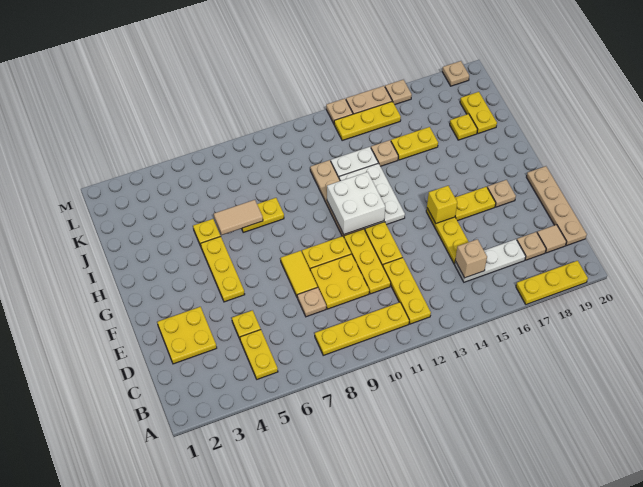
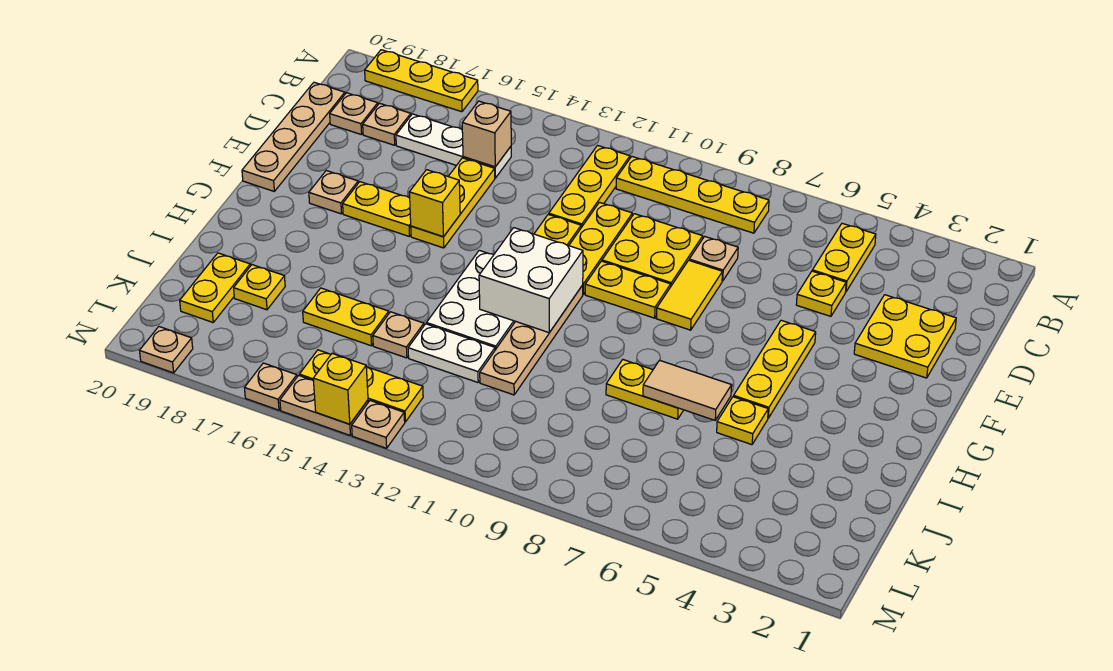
tan tile C19 level 1 -> tan plate C19 level 1
none -> yellow brick M14 level 2

